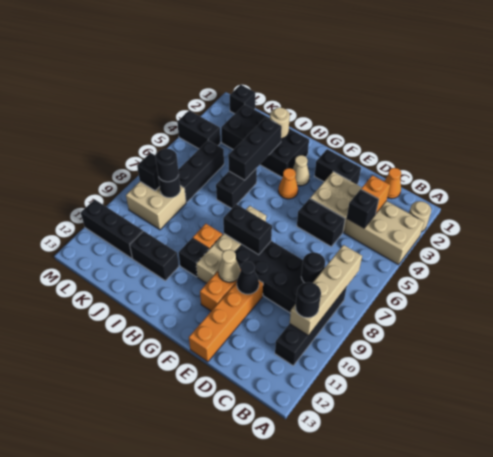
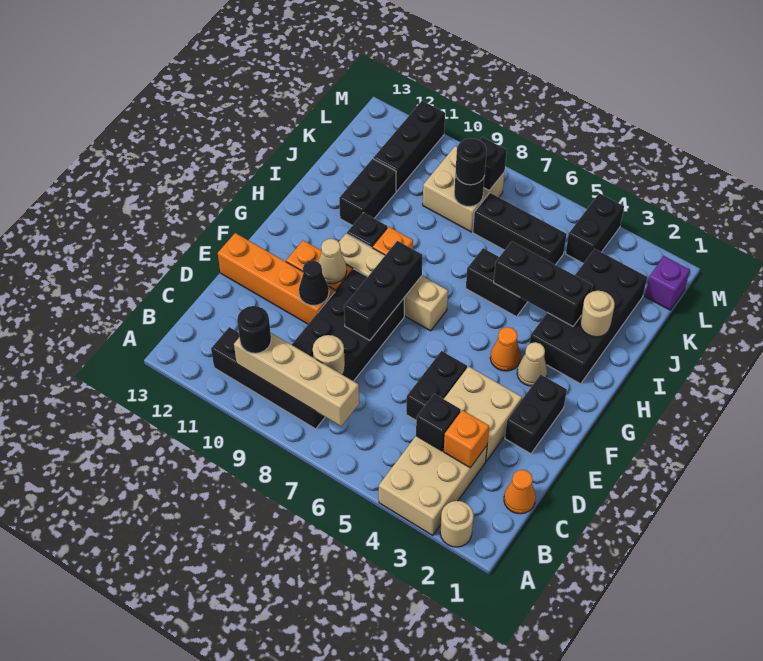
black round brick C8 level 2 -> tan round brick C8 level 2
black brick F8:G8 level 2 -> black brick E8:G8 level 2
black brick L1 level 1 -> purple brick L1 level 1

